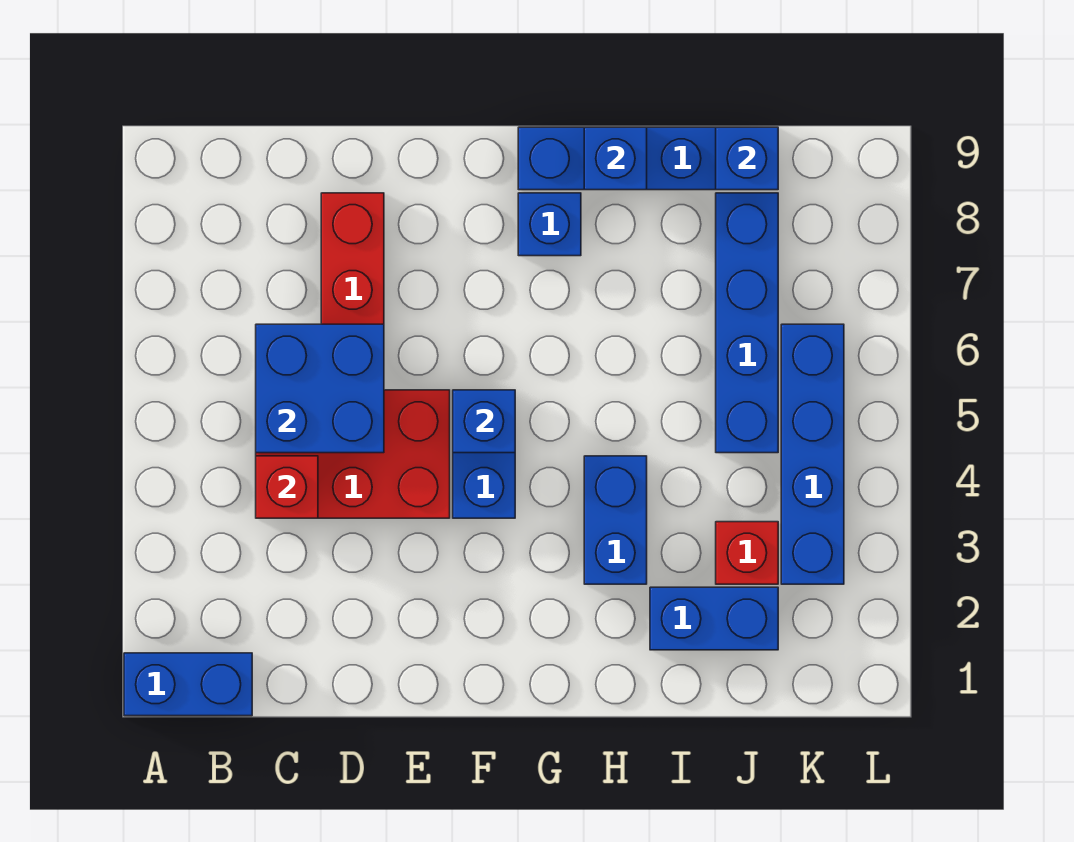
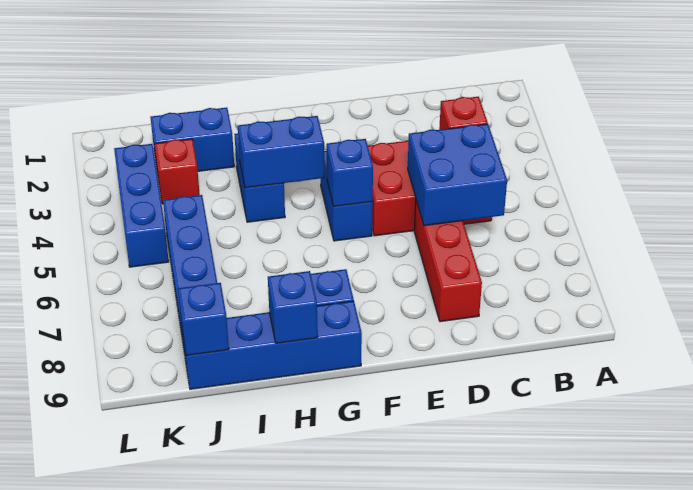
blue brick A1:B1 level 1 -> blue brick G4:H4 level 2
blue brick K3:K6 level 1 -> blue brick K3:K5 level 1

